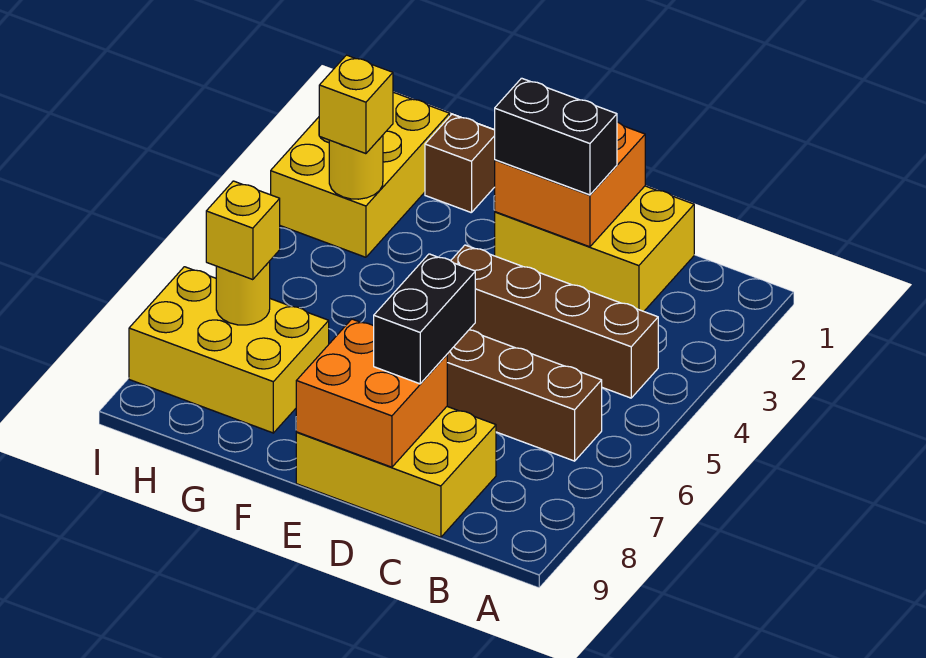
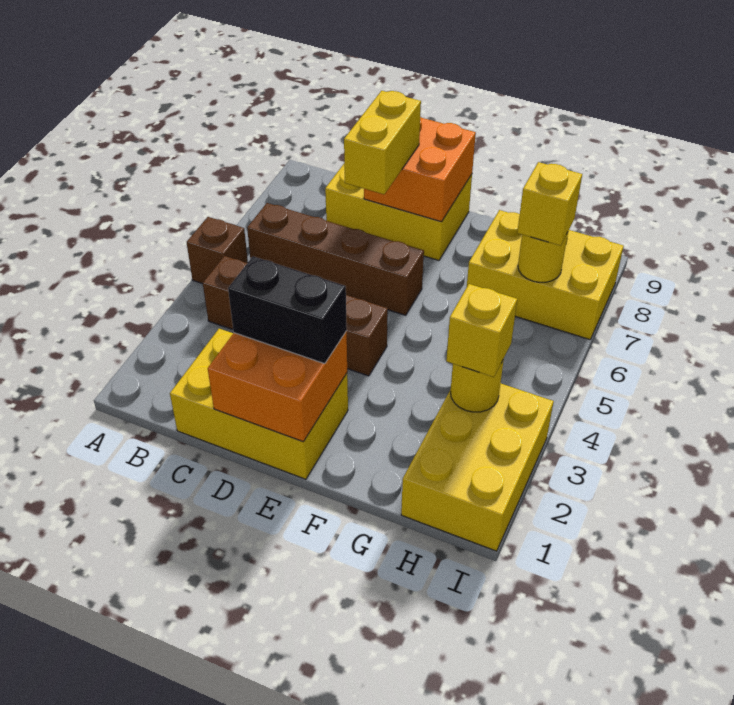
black brick D7:D8 level 3 -> yellow brick D7:D8 level 3
brown brick G1 level 1 -> brown brick A5 level 1

